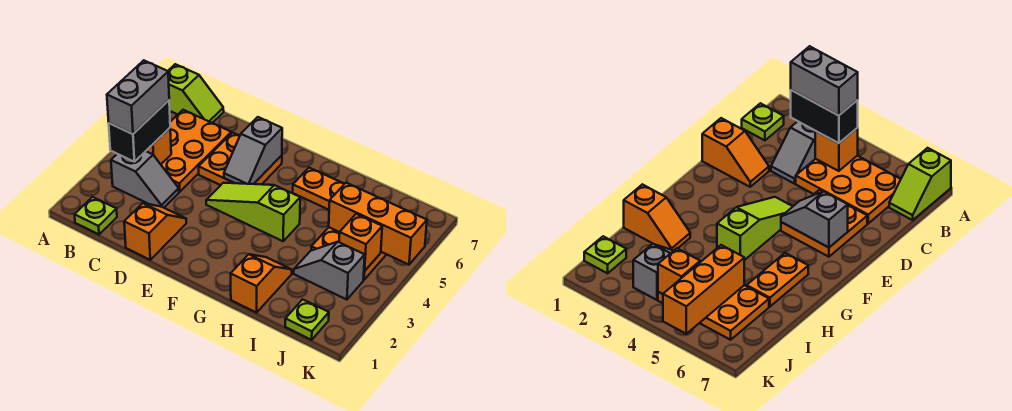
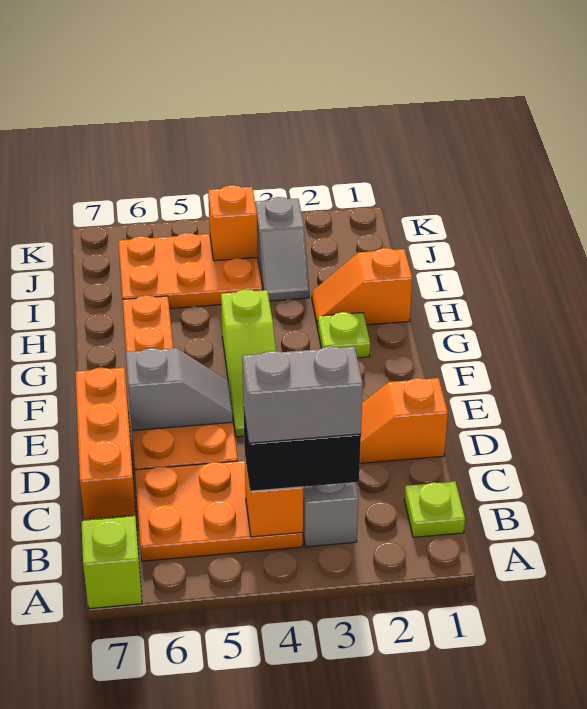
orange brick I5:K5 level 2 -> orange brick C7:E7 level 1
lime plate J1 level 1 -> lime plate G2 level 1

